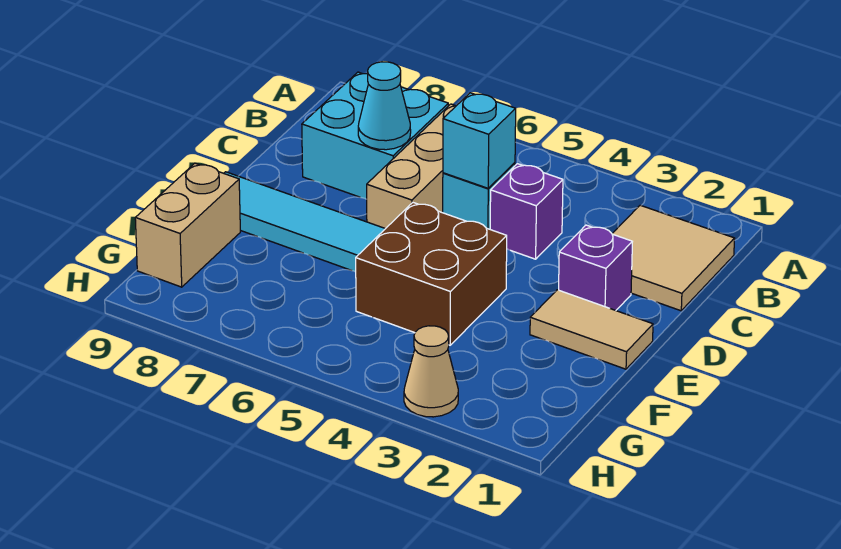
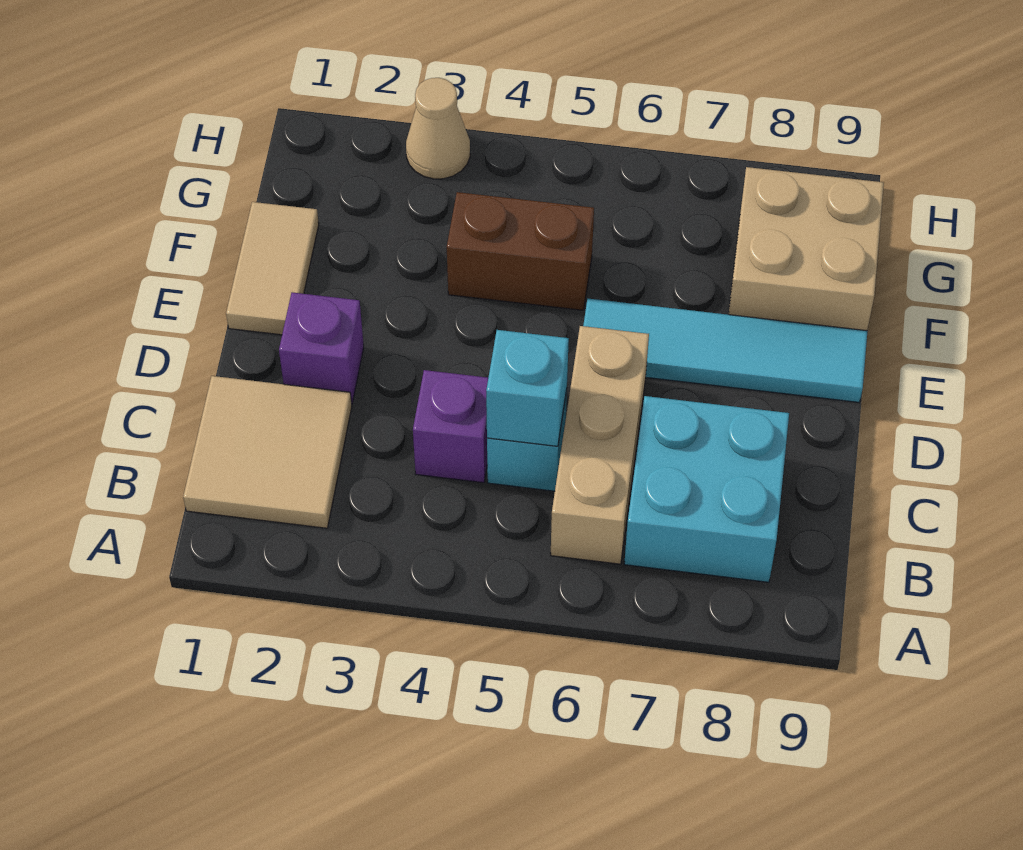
cyan cone C7 level 2 -> none
tan tile E1:E2 level 1 -> tan tile E1:F1 level 1
brown brick E4:F5 level 1 -> brown brick F4:F5 level 1
tan brick F9:G9 level 1 -> tan brick F8:G9 level 1

